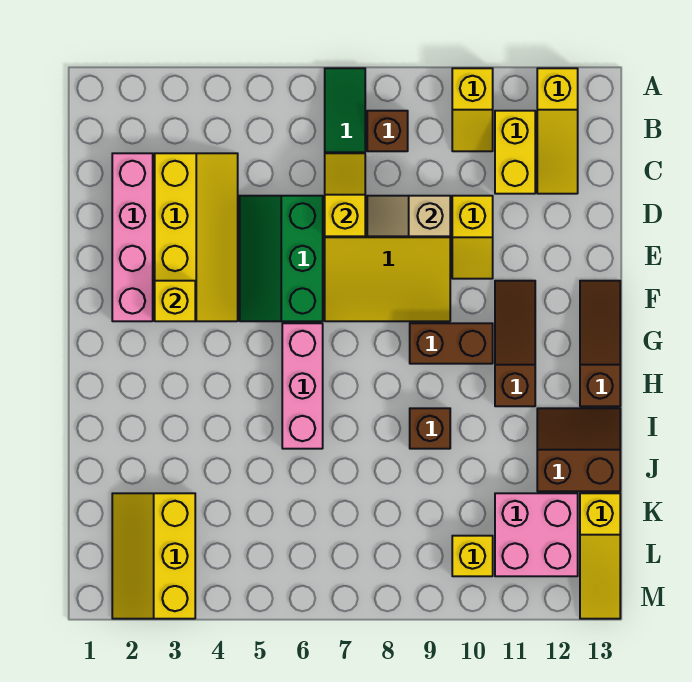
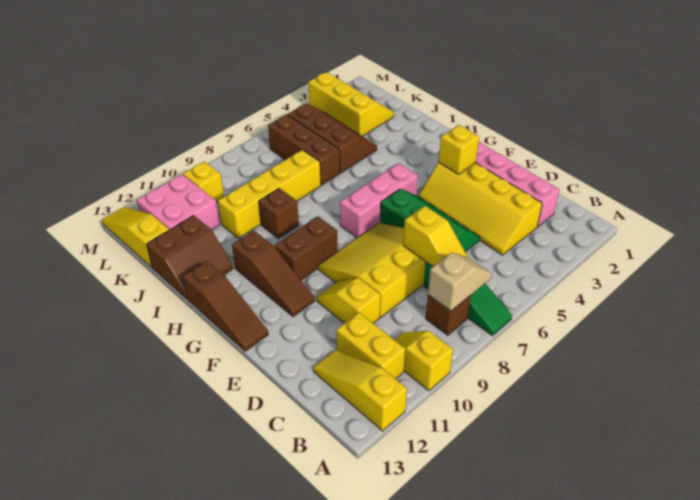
tan slope D8:D9 level 2 top 9 -> tan slope B7:B8 level 2 top 8
pink brick G6:I6 level 1 -> pink brick G5:G7 level 1
none -> brown slope J4:L5 level 1 top 5
none -> brown brick J6:L6 level 1
none -> yellow brick J7:J10 level 1

